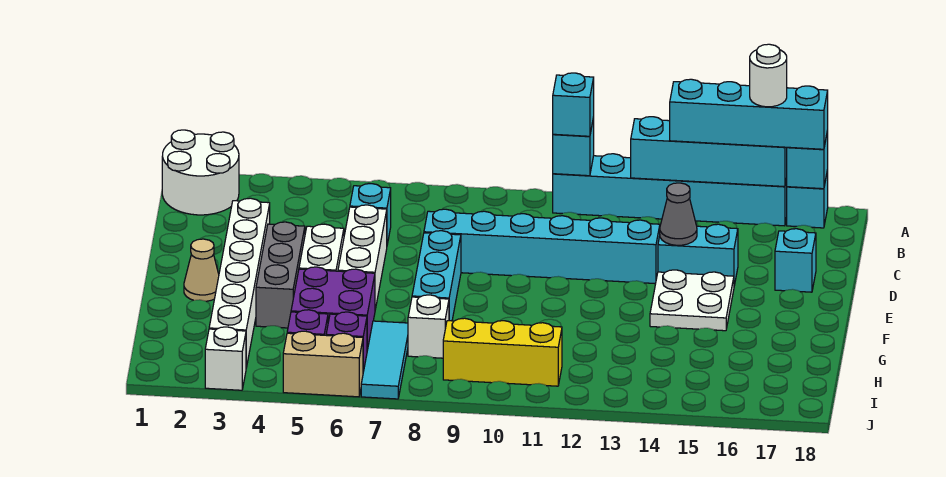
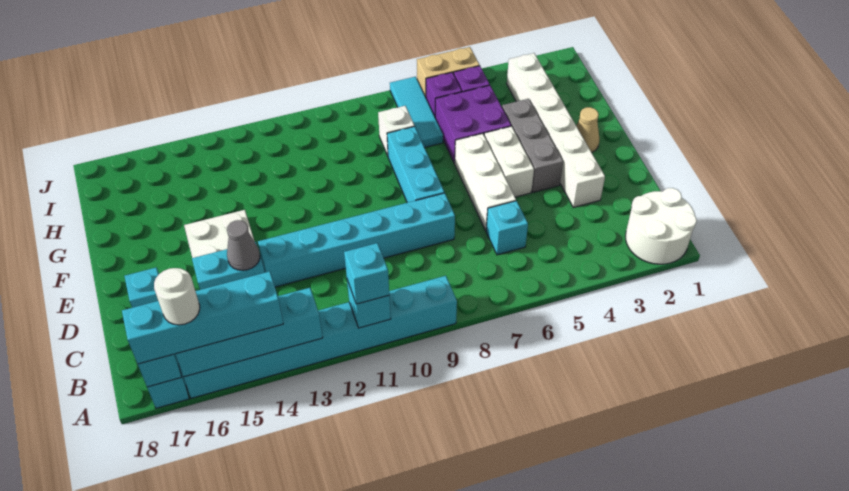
cyan brick A11:A16 level 1 -> cyan brick A9:A16 level 1
yellow brick I9:I11 level 1 -> none
white brick J3 level 1 -> none

